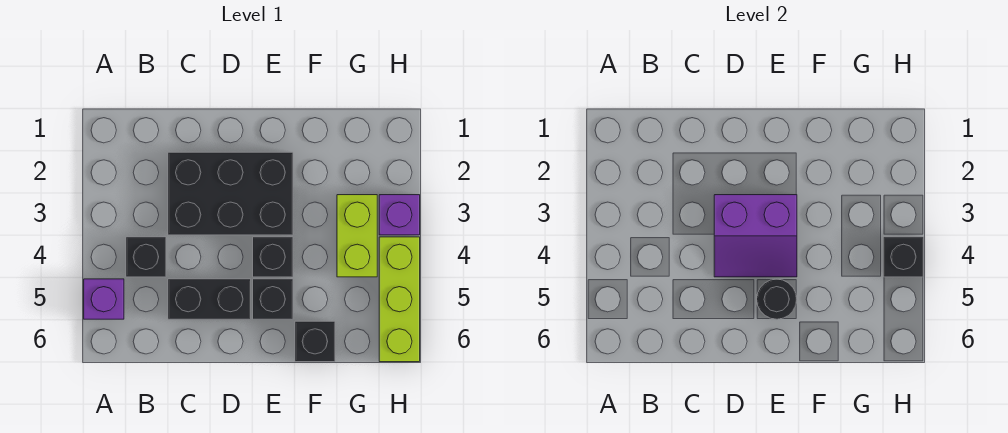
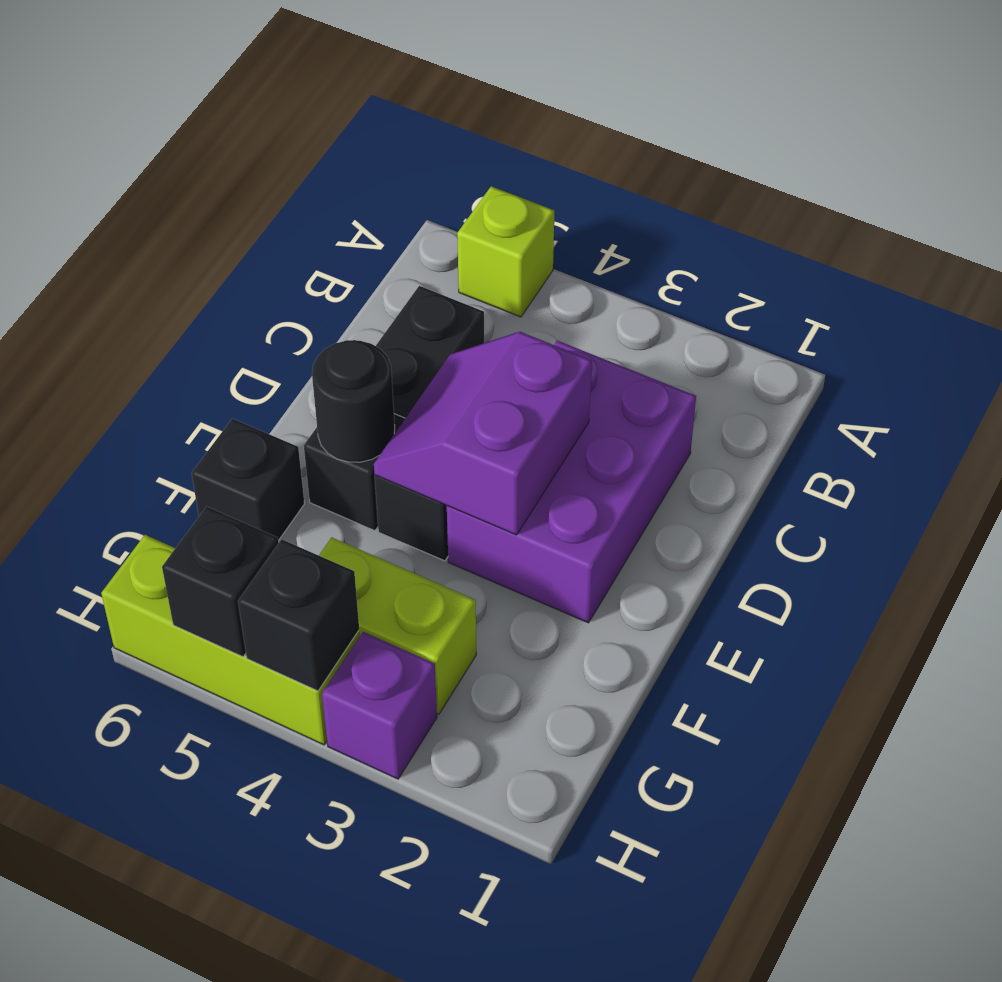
purple brick A5 level 1 -> lime brick A5 level 1
black brick B4 level 1 -> black brick H5 level 2
black brick C2:E3 level 1 -> purple brick C2:E3 level 1

